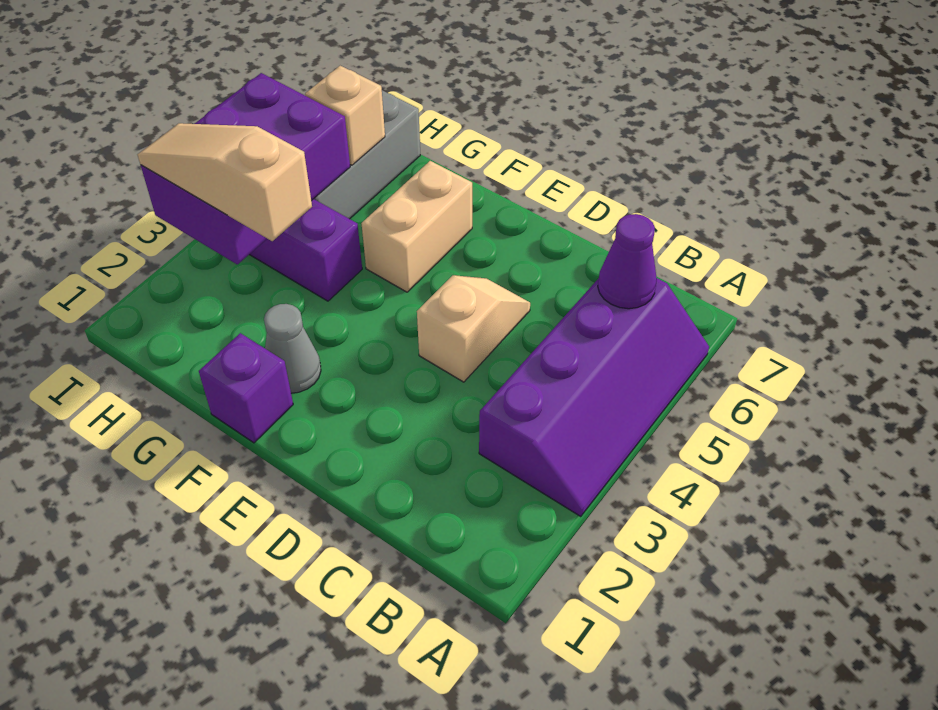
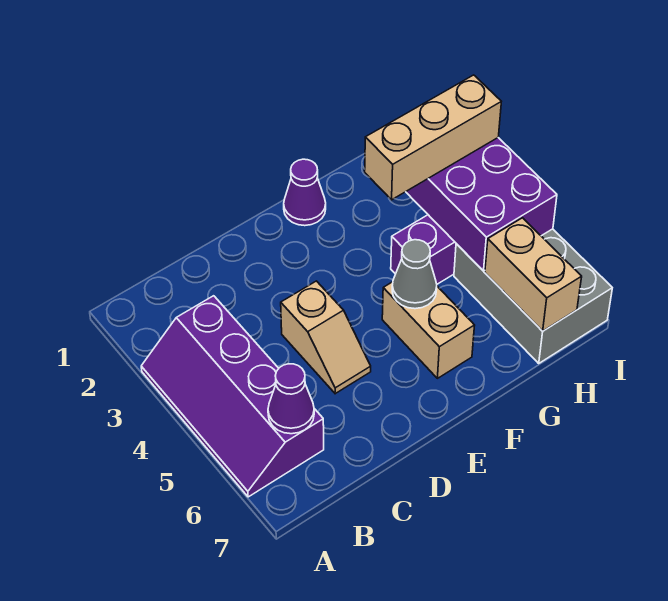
purple brick F1 level 1 -> purple cone F1 level 1
grey cone F2 level 1 -> grey cone F5 level 2
tan slope G3:I3 level 3 top G -> tan brick G3:I3 level 3
tan brick H6 level 2 -> tan brick H6:H7 level 2

